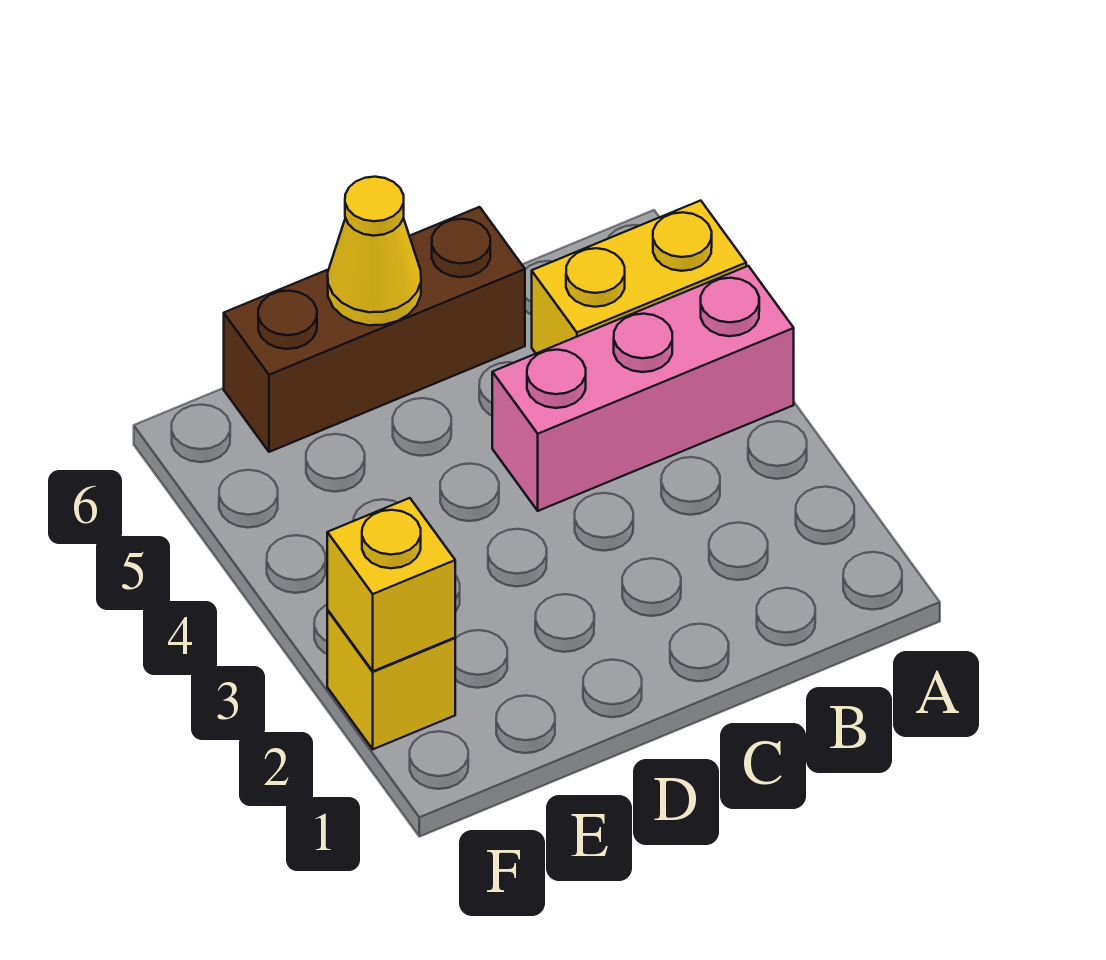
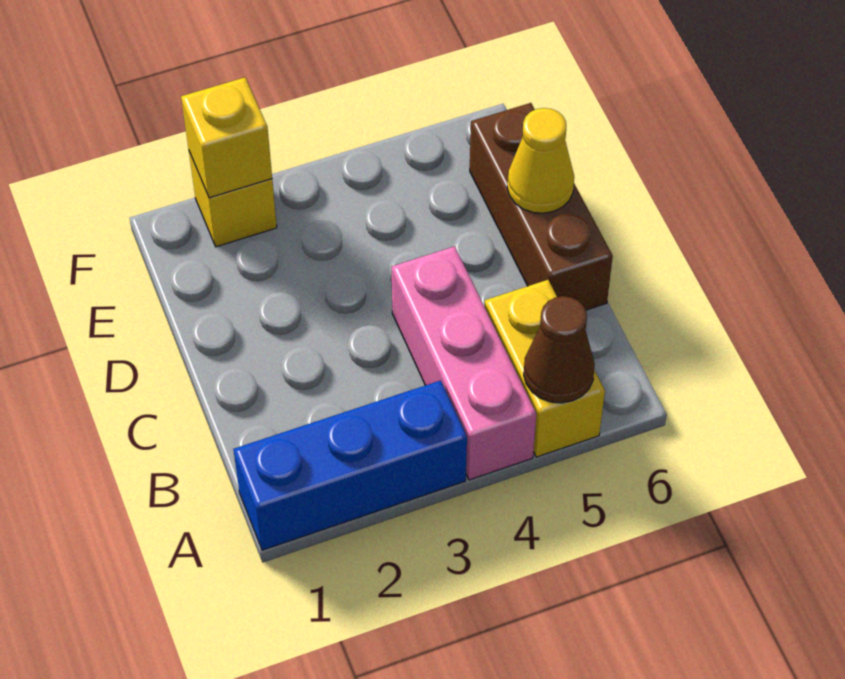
none -> blue brick A1:A3 level 1
none -> brown cone A5 level 2

